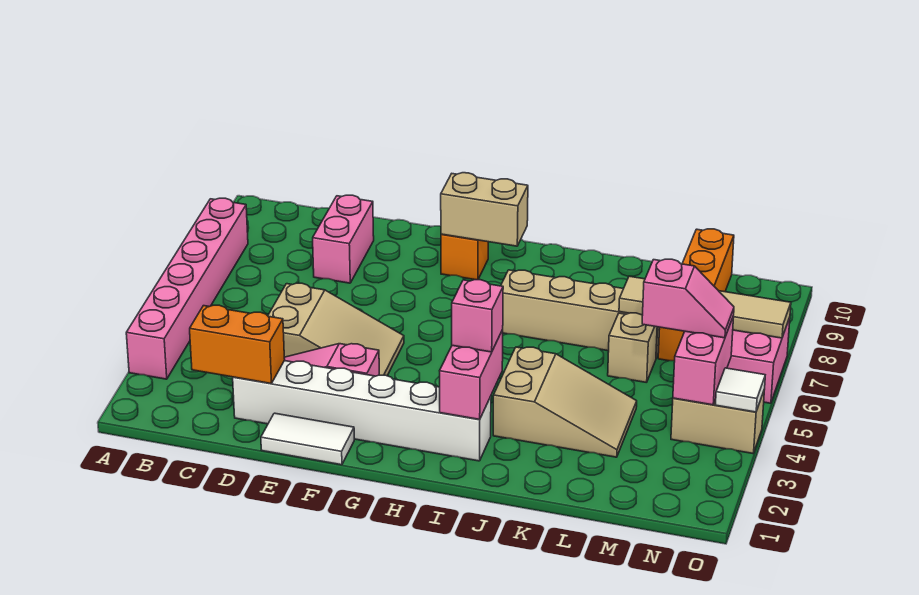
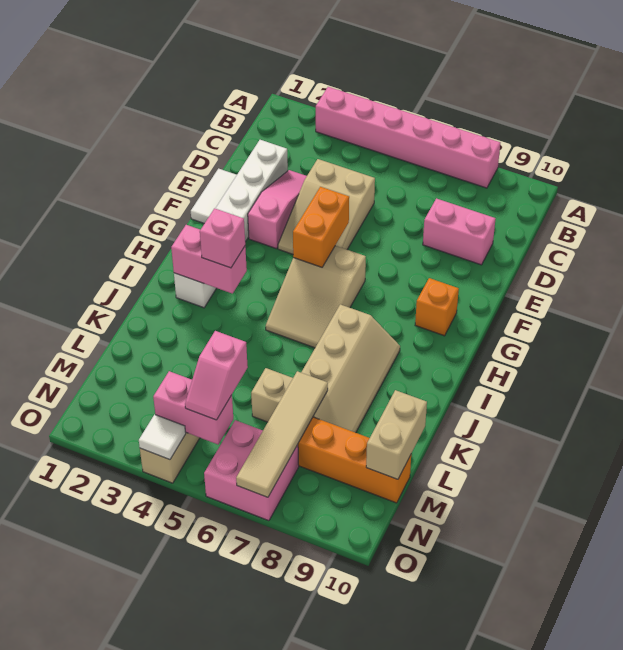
orange brick C2:D2 level 2 -> orange brick F5:G5 level 2
tan brick G9:H9 level 2 -> tan brick L10:M10 level 2
tan slope J3:L4 level 1 top J -> tan slope G5:I6 level 1 top G

